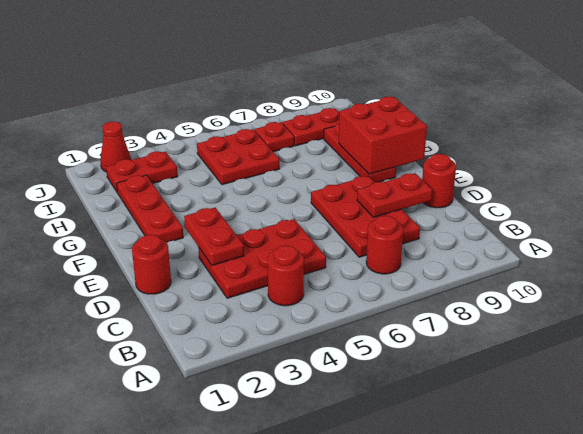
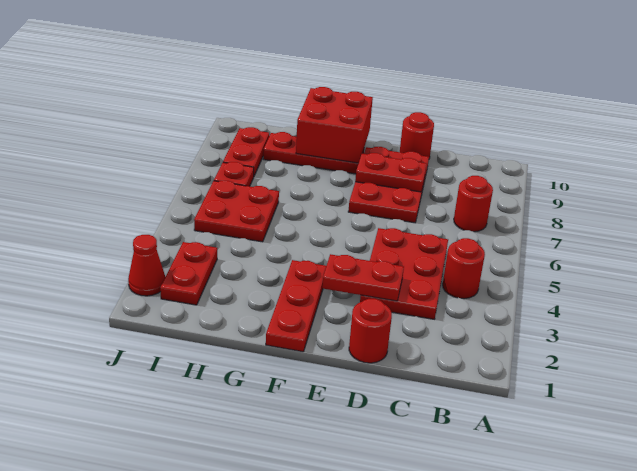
red plate C7:E8 level 1 -> red plate D7:E9 level 1
red plate D8:D9 level 2 -> red plate D8:E8 level 2
red plate F2:H2 level 1 -> red plate F1:F3 level 1

